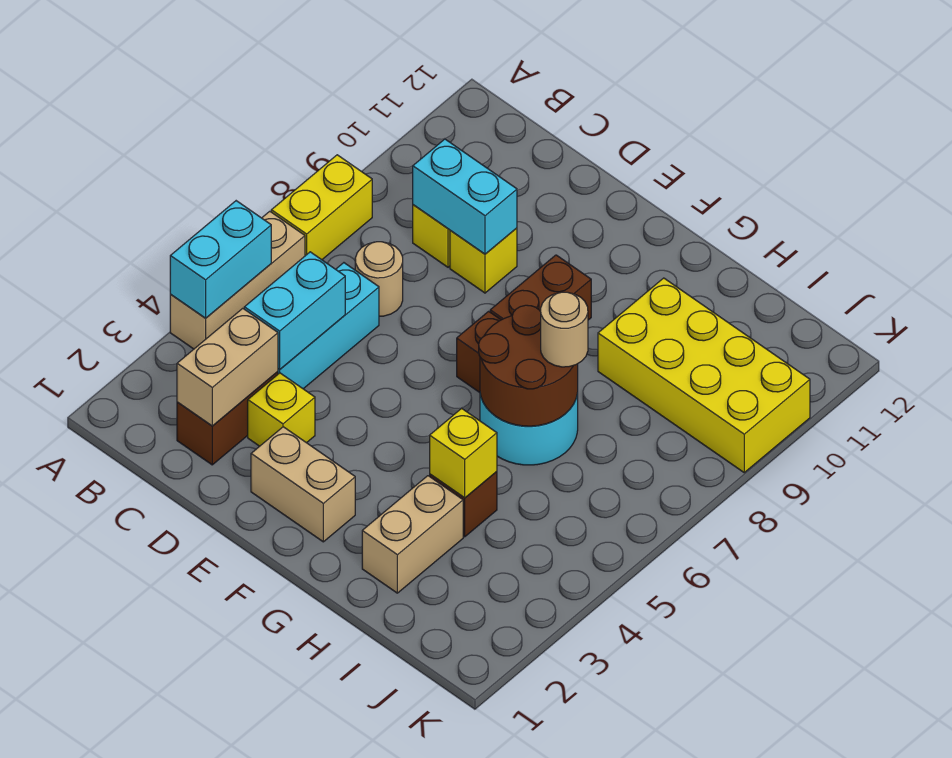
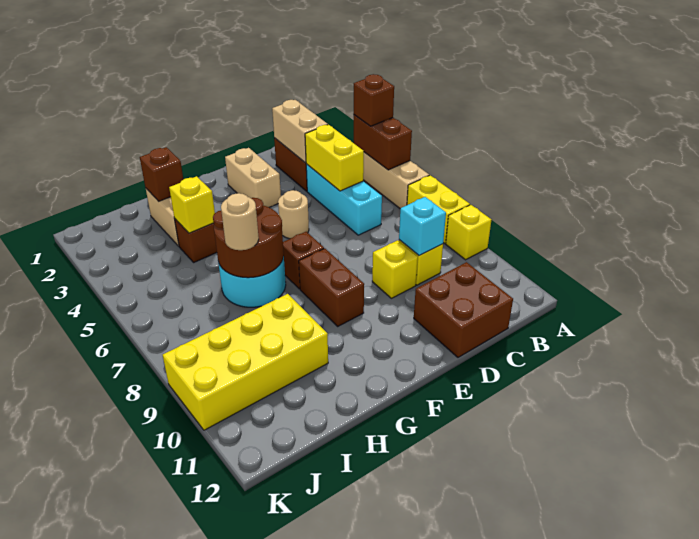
cyan brick A4:A5 level 2 -> brown brick A4:A5 level 2
none -> brown brick A4 level 3
cyan brick C4:C5 level 2 -> yellow brick C4:C5 level 2
tan round brick C7 level 1 -> tan round brick E5 level 1
cyan brick C9:D9 level 2 -> cyan brick C9 level 2
none -> brown brick C11:D12 level 1
yellow brick D3 level 1 -> yellow brick A9 level 1
tan brick E2:F2 level 1 -> tan brick E2:E3 level 1
none -> brown brick H2 level 2

